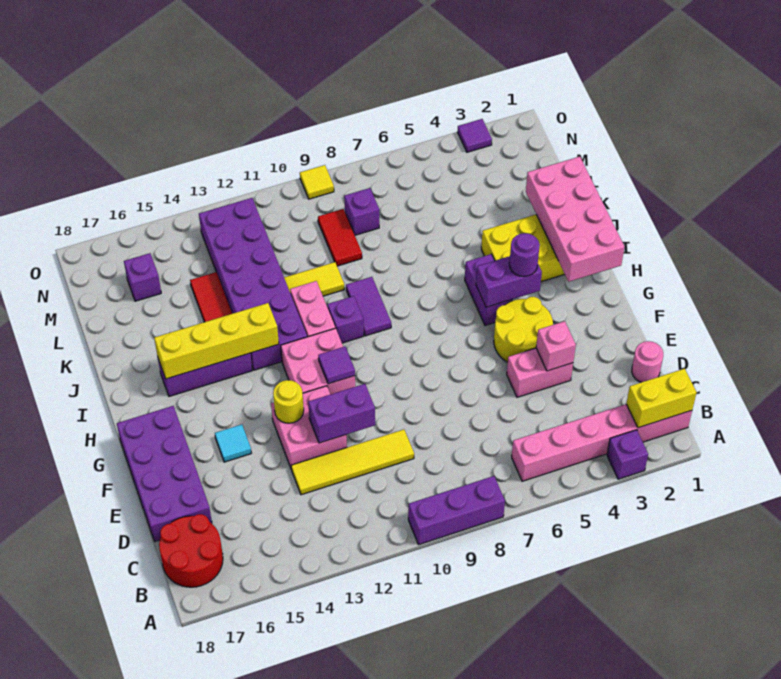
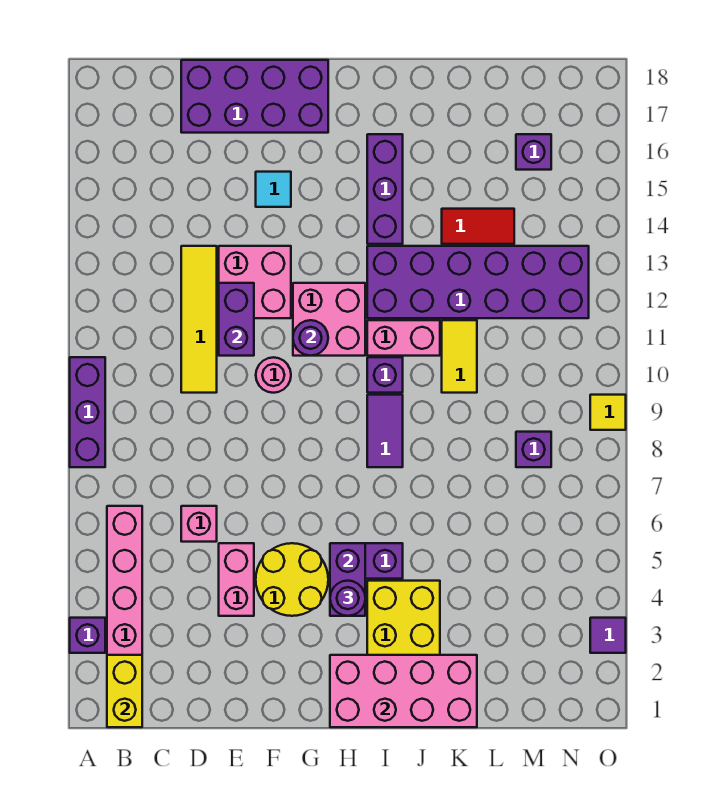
red round brick B17:C18 level 1 -> none
pink round brick D1 level 1 -> pink round brick F10 level 1
pink brick E4 level 2 -> pink brick D6 level 1
yellow round brick F13 level 2 -> none
purple tile G11 level 2 -> purple round brick G11 level 2
purple tile I9:J9 level 1 -> purple tile I8:I9 level 1
yellow brick I13:I16 level 2 -> none
red tile L9:M9 level 1 -> none

